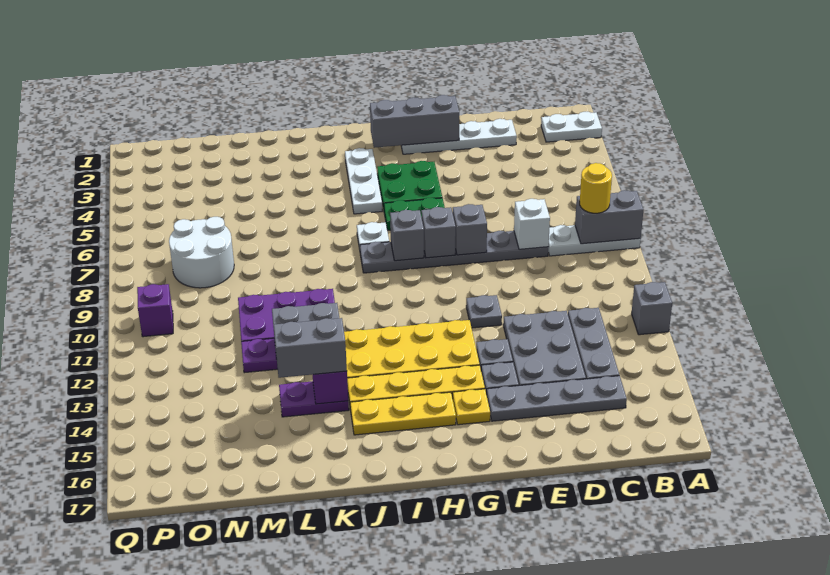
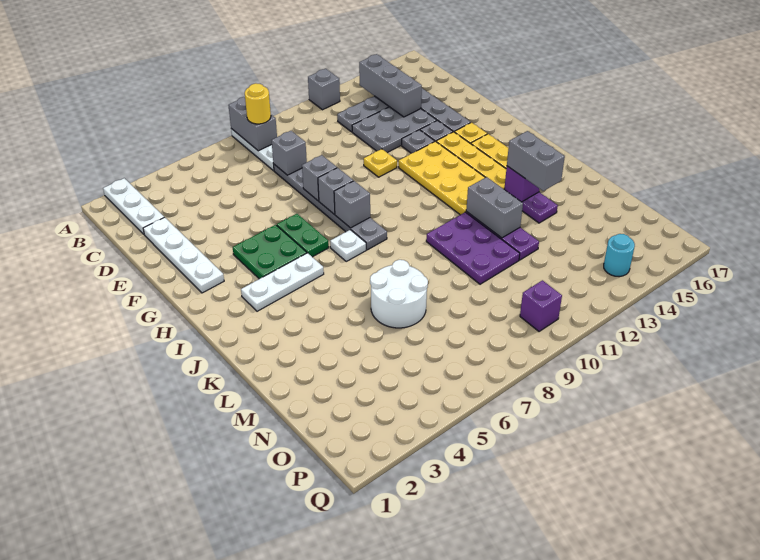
white plate A2:B2 level 1 -> white plate A2:C2 level 1
white brick D8 level 2 -> grey brick D8 level 2
grey brick F2:H2 level 2 -> grey brick B14:D14 level 2
grey plate F11 level 1 -> yellow plate F11 level 1
white round brick N7:O8 level 1 -> white round brick L6:M7 level 1
none -> cyan round brick P14 level 1

